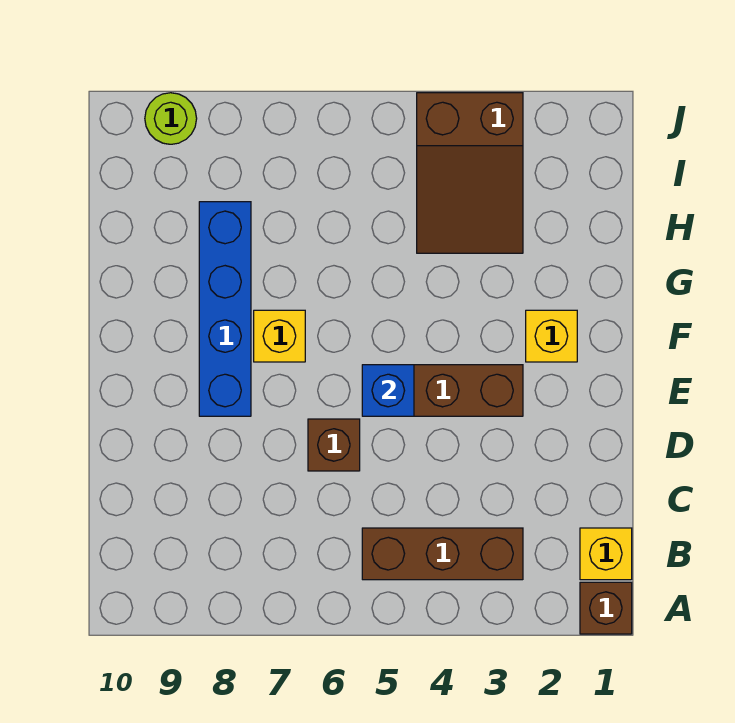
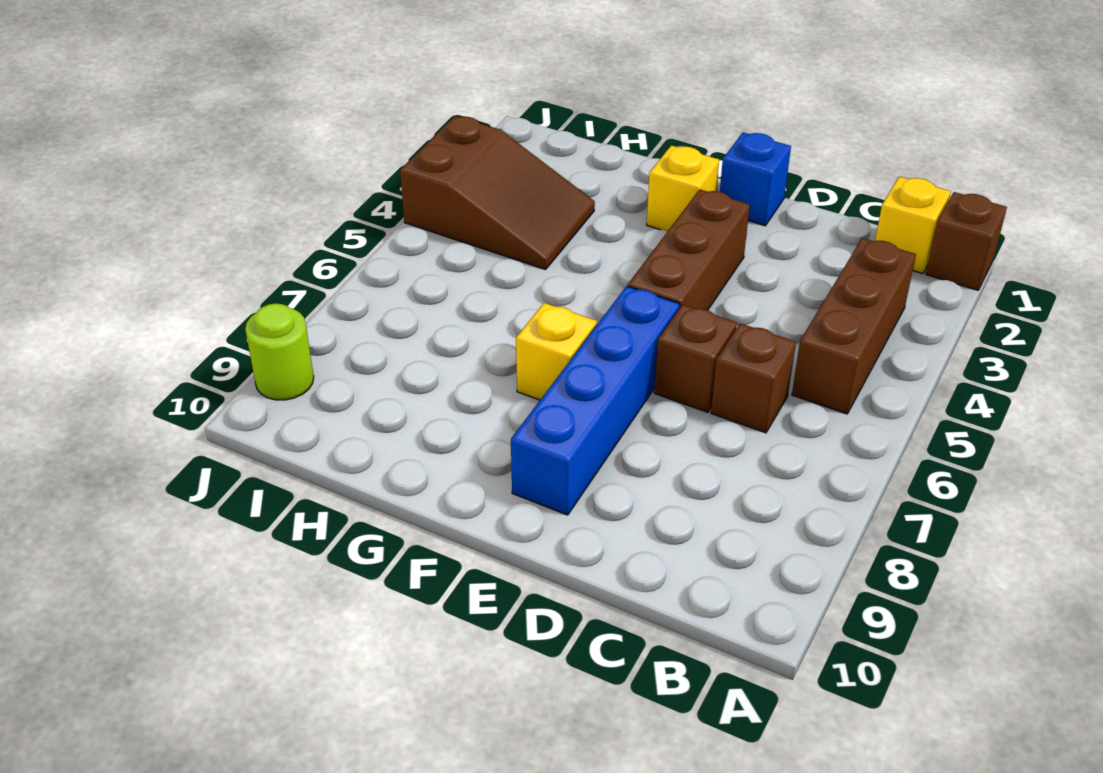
none -> brown brick C6 level 1
blue brick E5 level 2 -> blue brick E1 level 1
blue brick E8:H8 level 1 -> blue brick E6:E9 level 1

